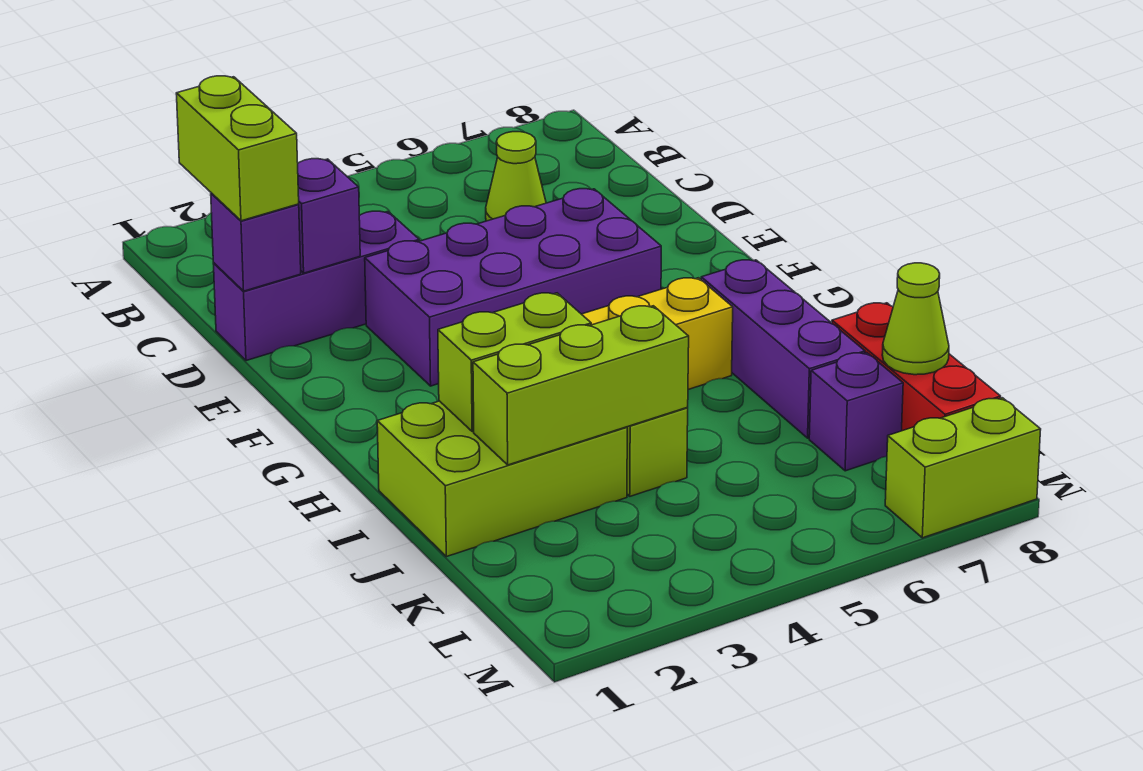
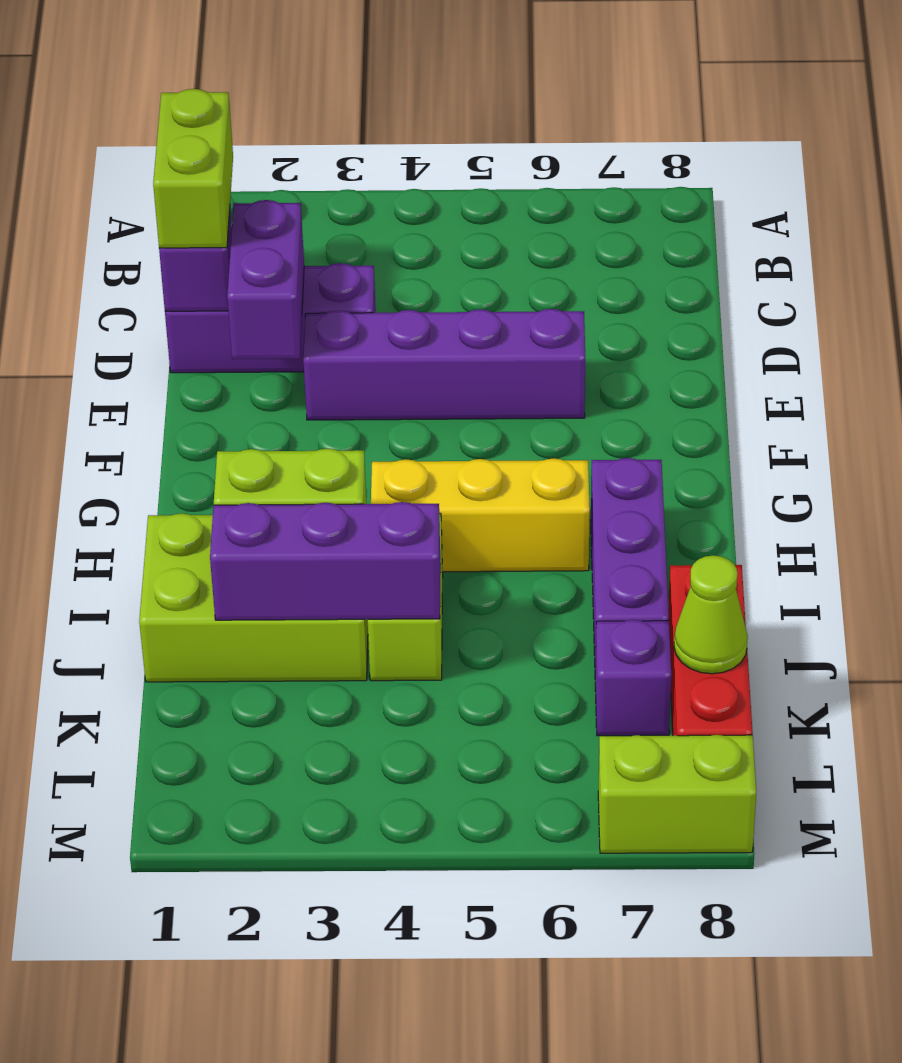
lime cone C6 level 1 -> none
purple brick D2 level 2 -> purple brick D2:E2 level 2
purple brick E3:F6 level 1 -> purple brick E3:E6 level 1
lime brick J2:J4 level 2 -> purple brick J2:J4 level 2

